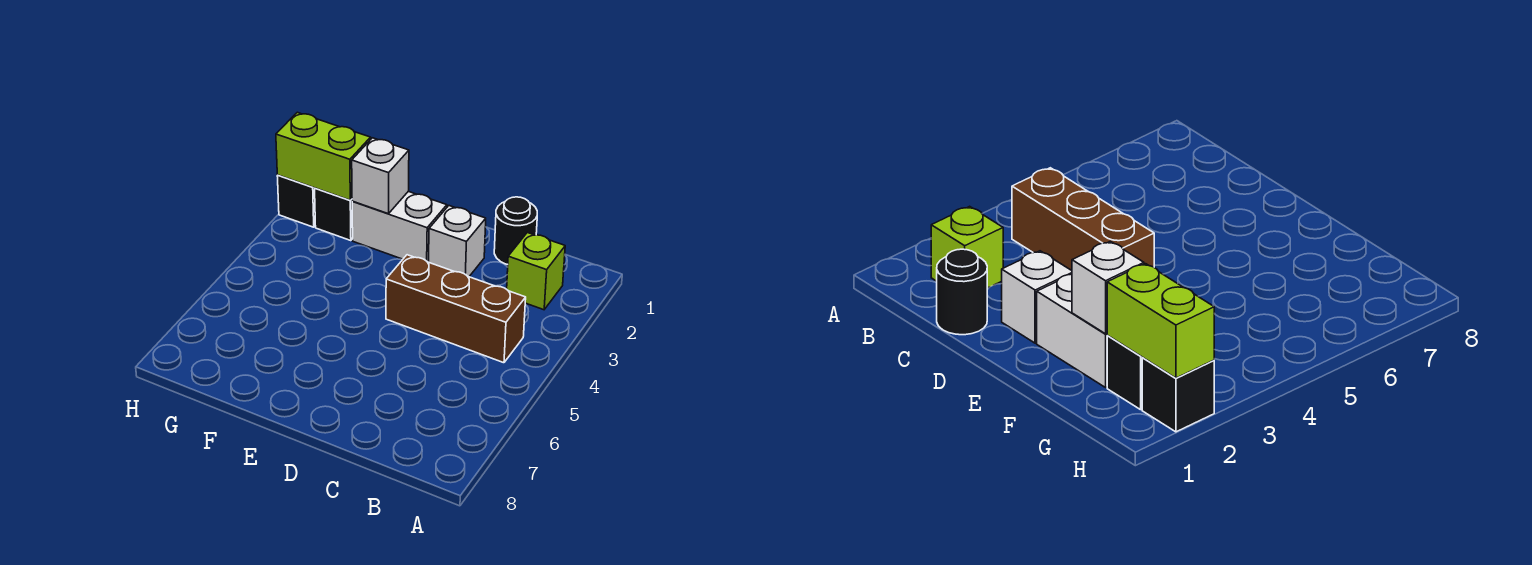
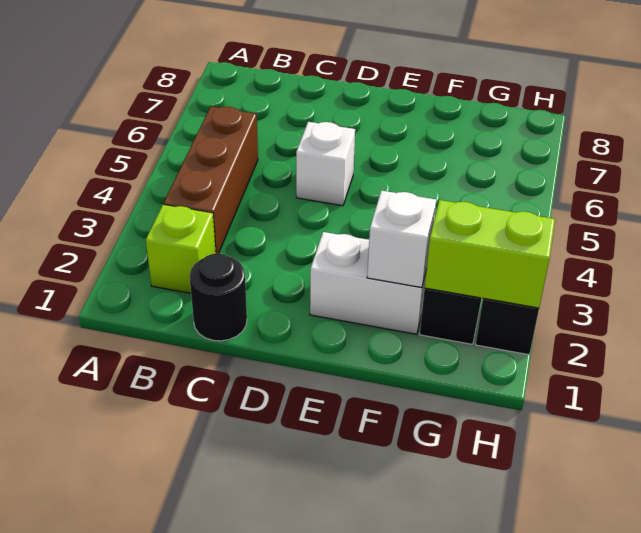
brown brick B4:D4 level 1 -> brown brick B3:B5 level 1
white brick D2 level 1 -> white brick D5 level 1

